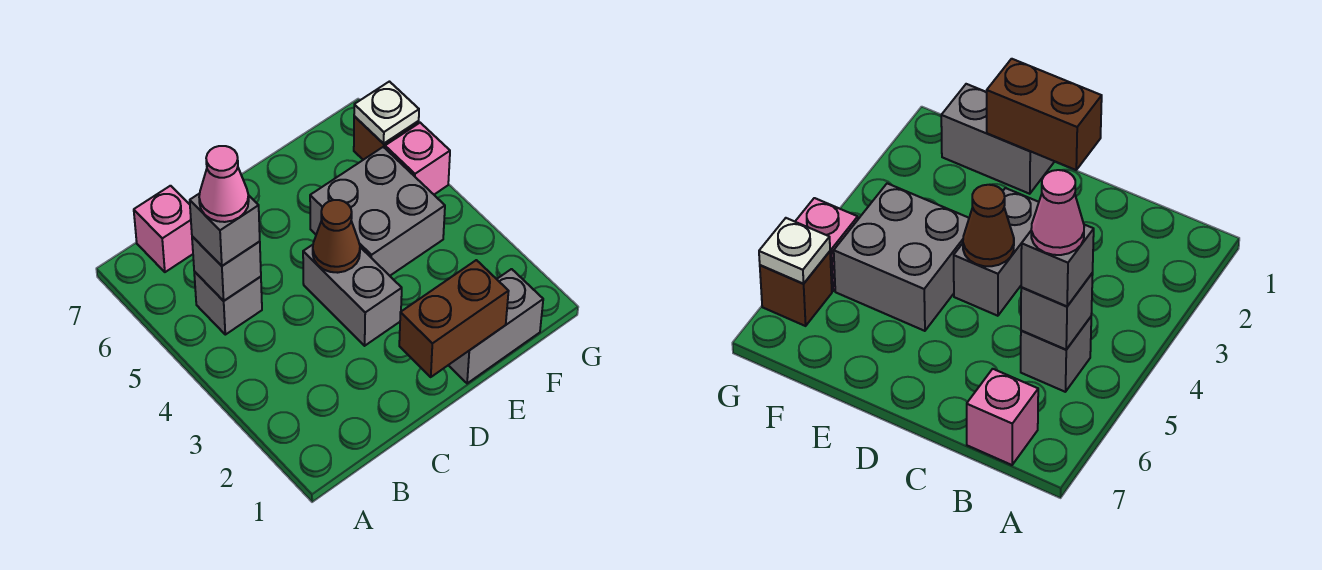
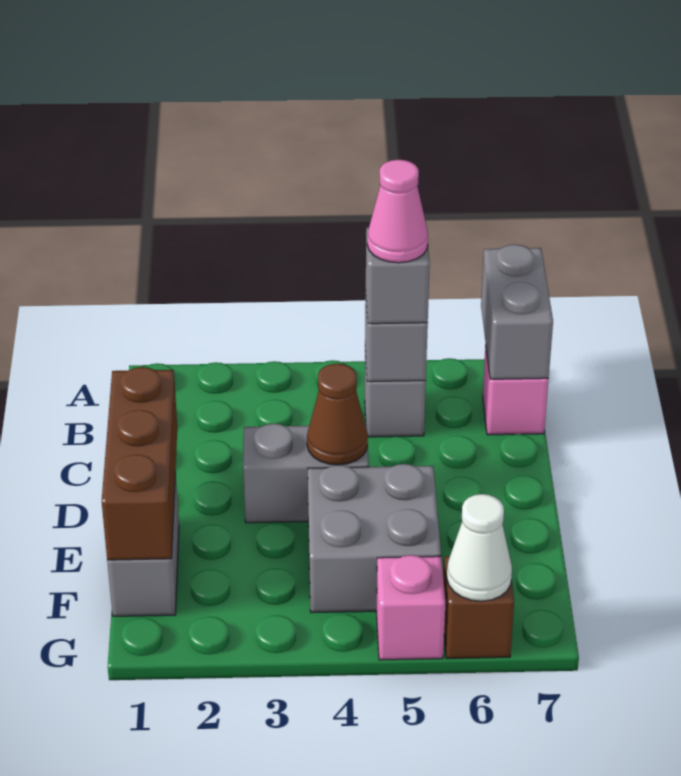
none -> grey brick A7:B7 level 2
brown brick D1:E1 level 2 -> brown brick D1:F1 level 2
white plate G6 level 2 -> white cone G6 level 2

